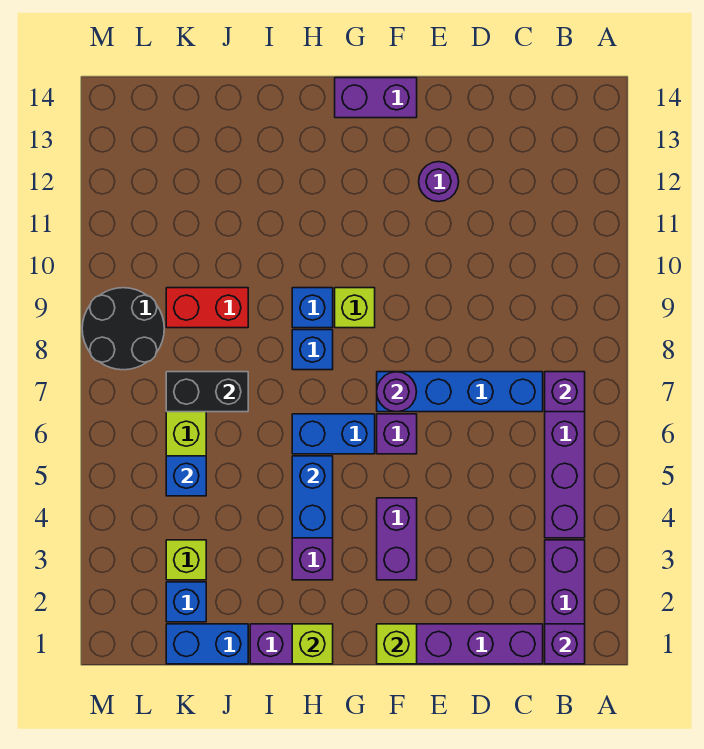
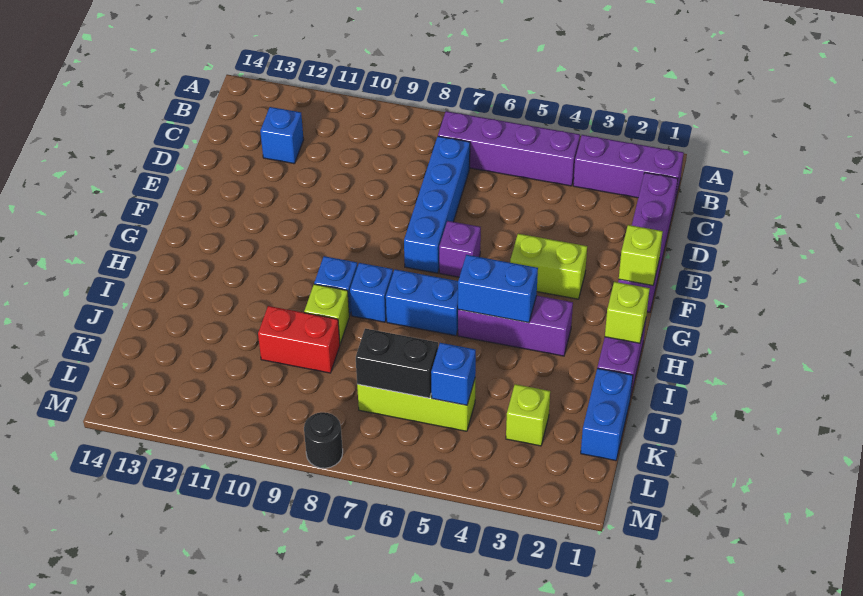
purple brick B1 level 2 -> none
purple brick B7 level 2 -> none
purple round brick E12 level 1 -> none
purple brick F3:F4 level 1 -> lime brick F3:F4 level 1
purple round brick F7 level 2 -> none
purple brick F14:G14 level 1 -> none
blue brick G6:H6 level 1 -> blue brick H6:H7 level 1
lime brick G9 level 1 -> lime brick I9 level 1
black brick J7:K7 level 2 -> black brick K6:K7 level 2
red brick J9:K9 level 1 -> red brick J9:J10 level 1
blue brick K2 level 1 -> blue brick C12 level 1
black round brick L8:M9 level 1 -> black round brick M8 level 1

